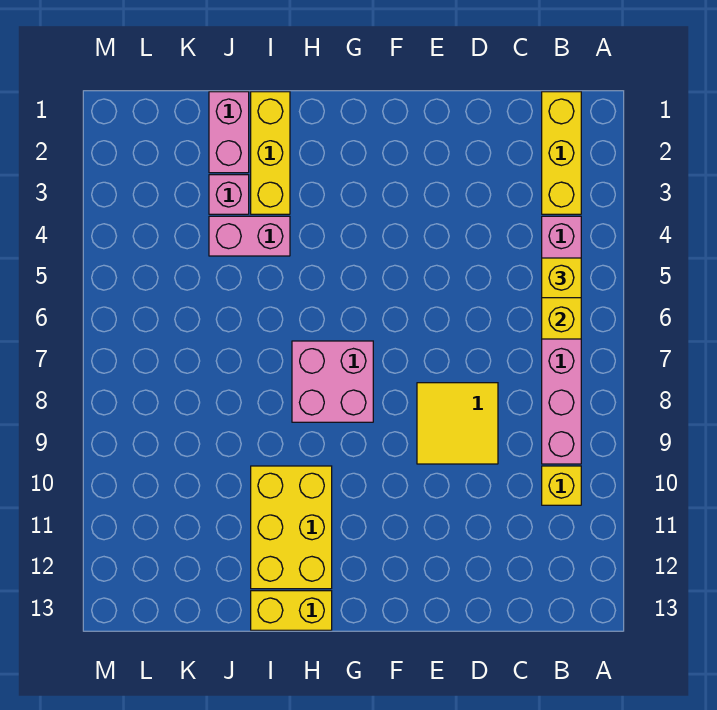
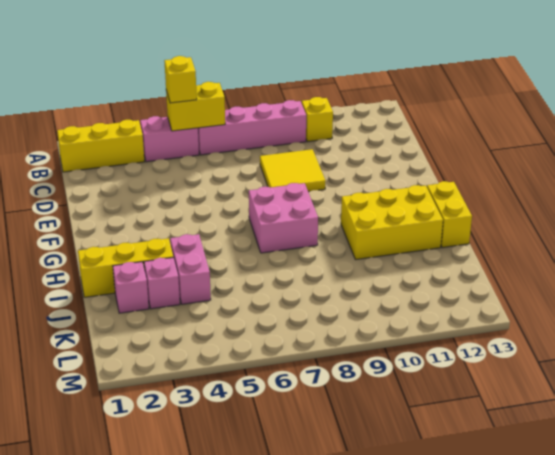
pink brick J1:J2 level 1 -> pink brick J2 level 1

